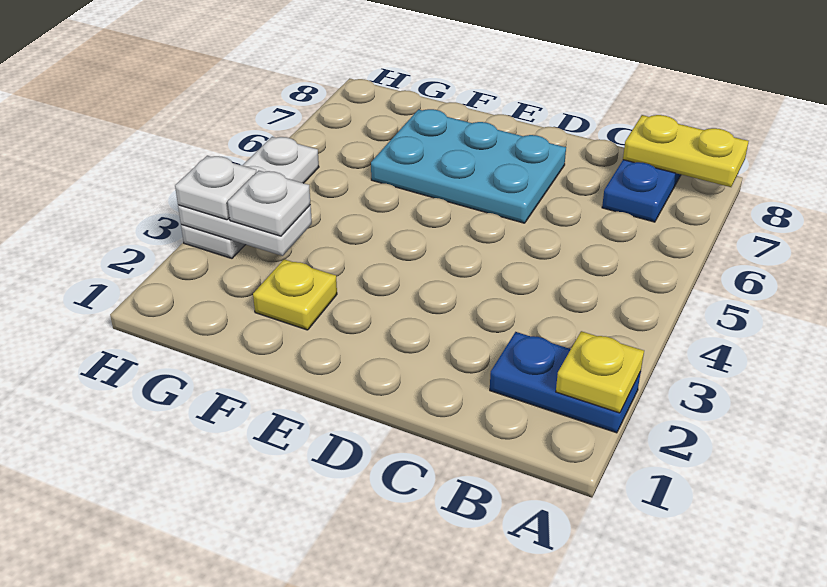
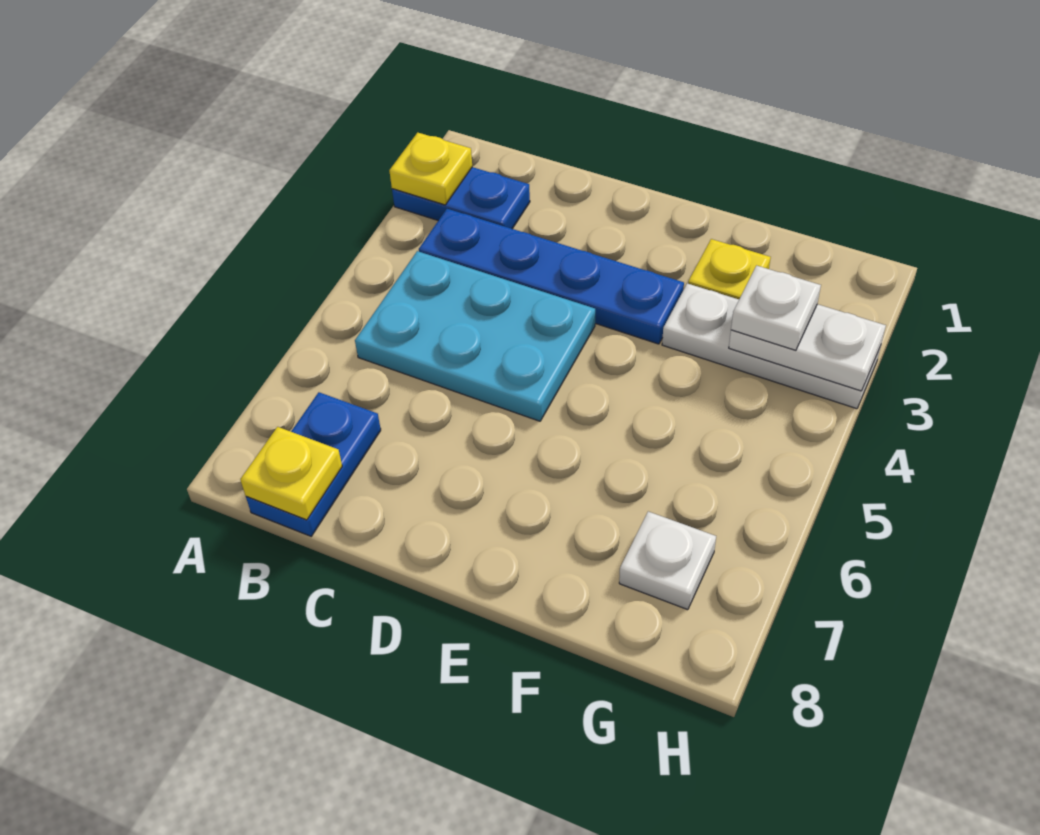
yellow plate A8:B8 level 2 -> yellow plate B8 level 2
none -> blue plate B3:E3 level 1
cyan plate D6:F7 level 1 -> cyan plate B4:D5 level 1
white plate H3:H5 level 1 -> white plate F3:H3 level 1
white plate H3 level 3 -> white plate G7 level 1

